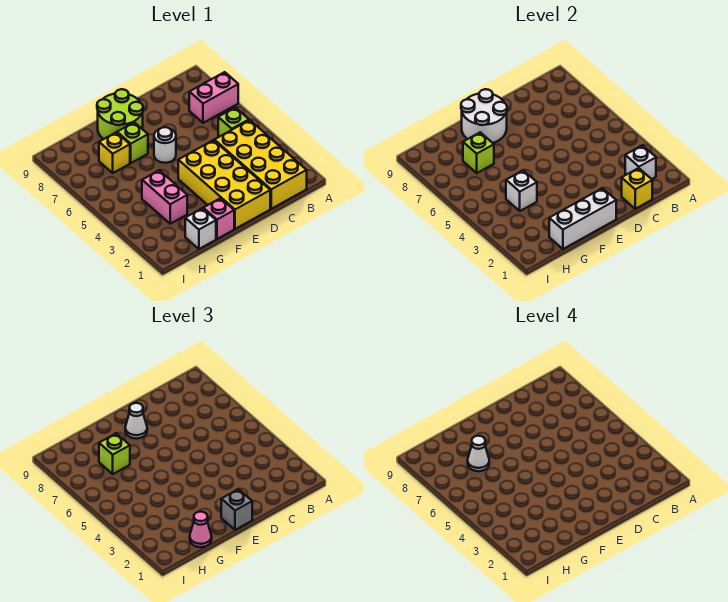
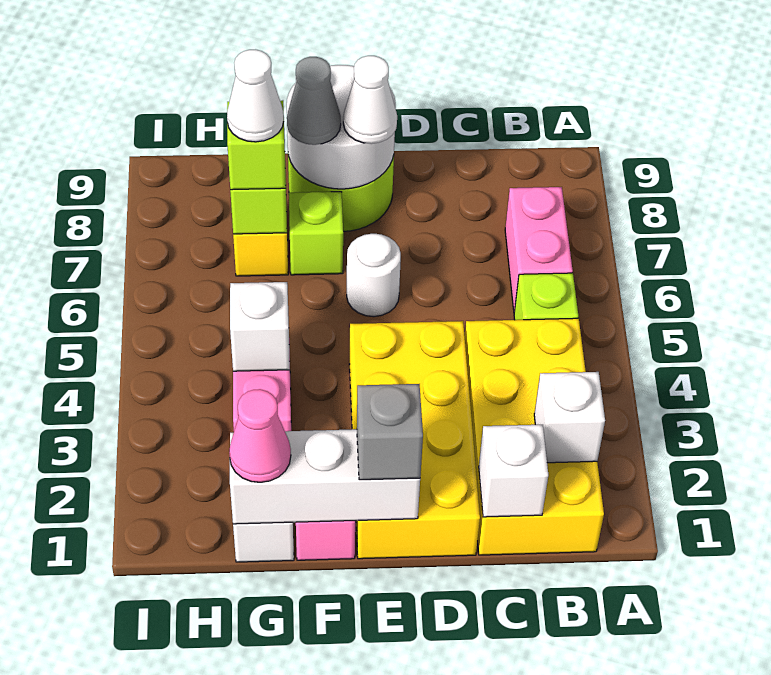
pink brick A7:B7 level 1 -> pink brick B6:B7 level 1
yellow brick C1 level 2 -> white brick C1 level 2
none -> grey cone F8 level 3

